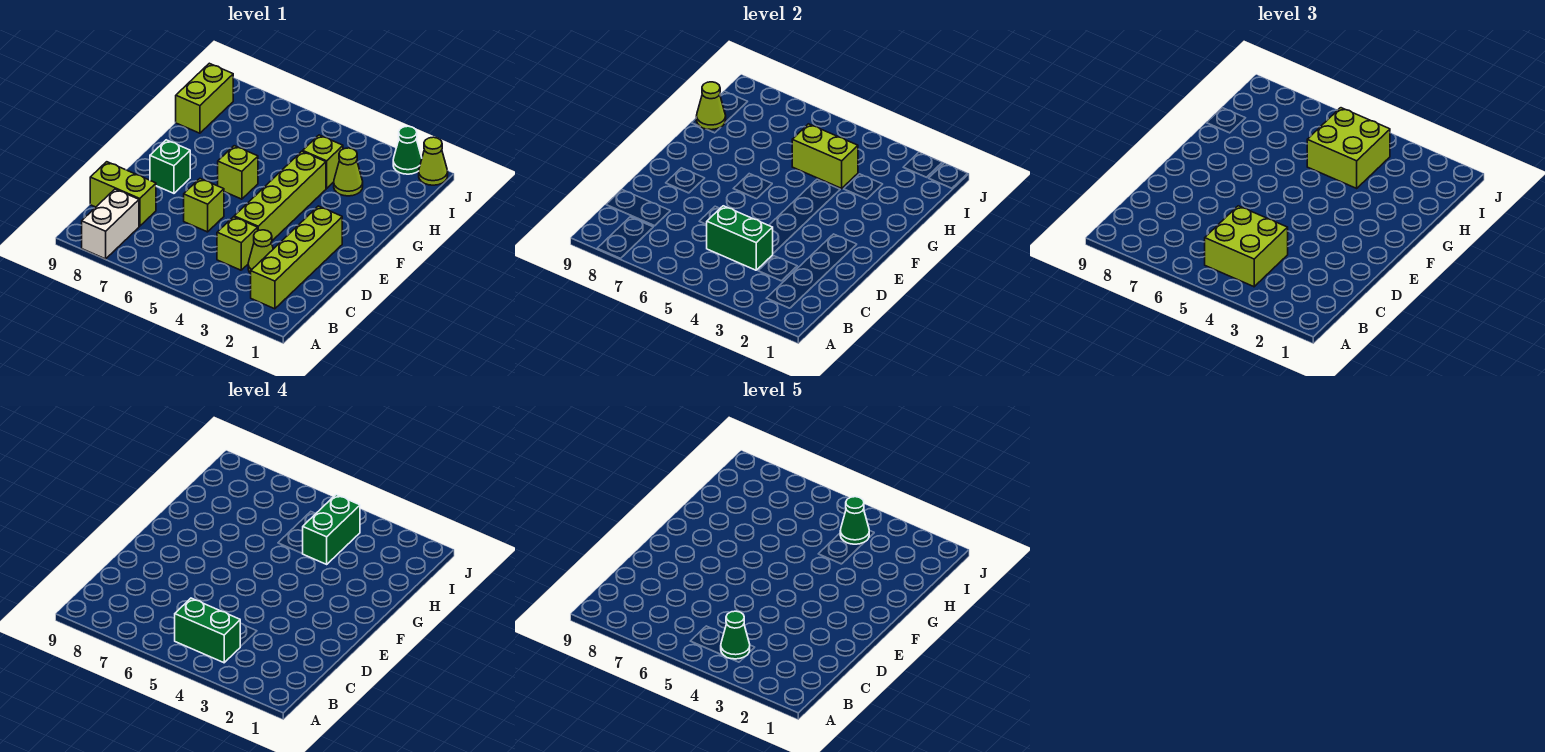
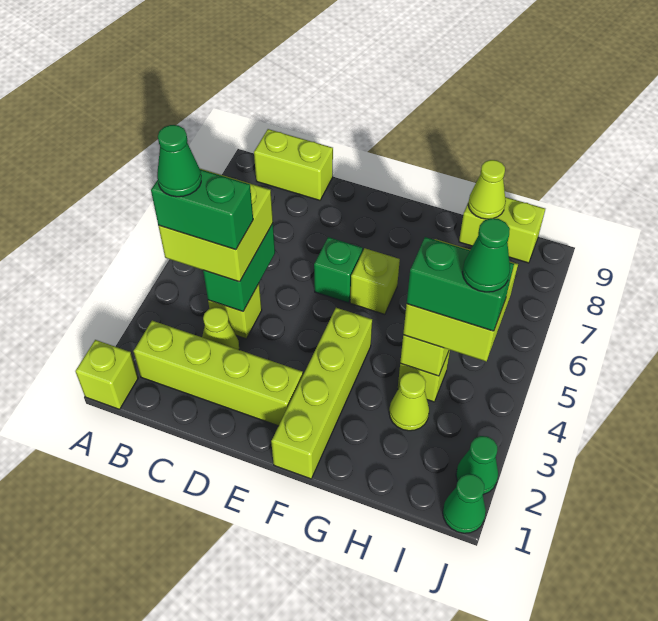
white brick A8:B8 level 1 -> none
green brick B4:B5 level 4 -> green brick B4:C4 level 4
lime brick C8:C9 level 1 -> lime brick B9:C9 level 1
lime brick D4:G4 level 1 -> lime brick F1:F4 level 1
lime brick D6 level 1 -> lime brick A1 level 1
green brick E8 level 1 -> green brick E6 level 1
lime cone J1 level 1 -> green cone J1 level 1

